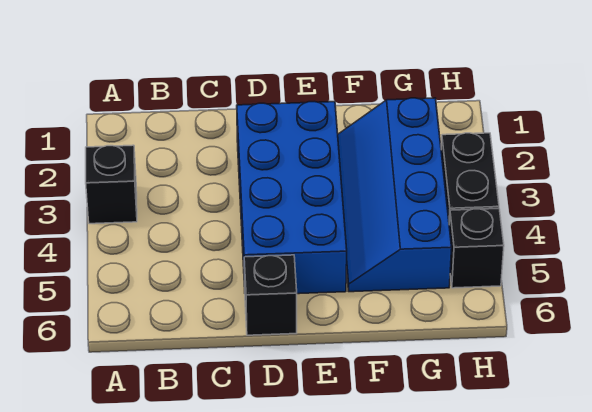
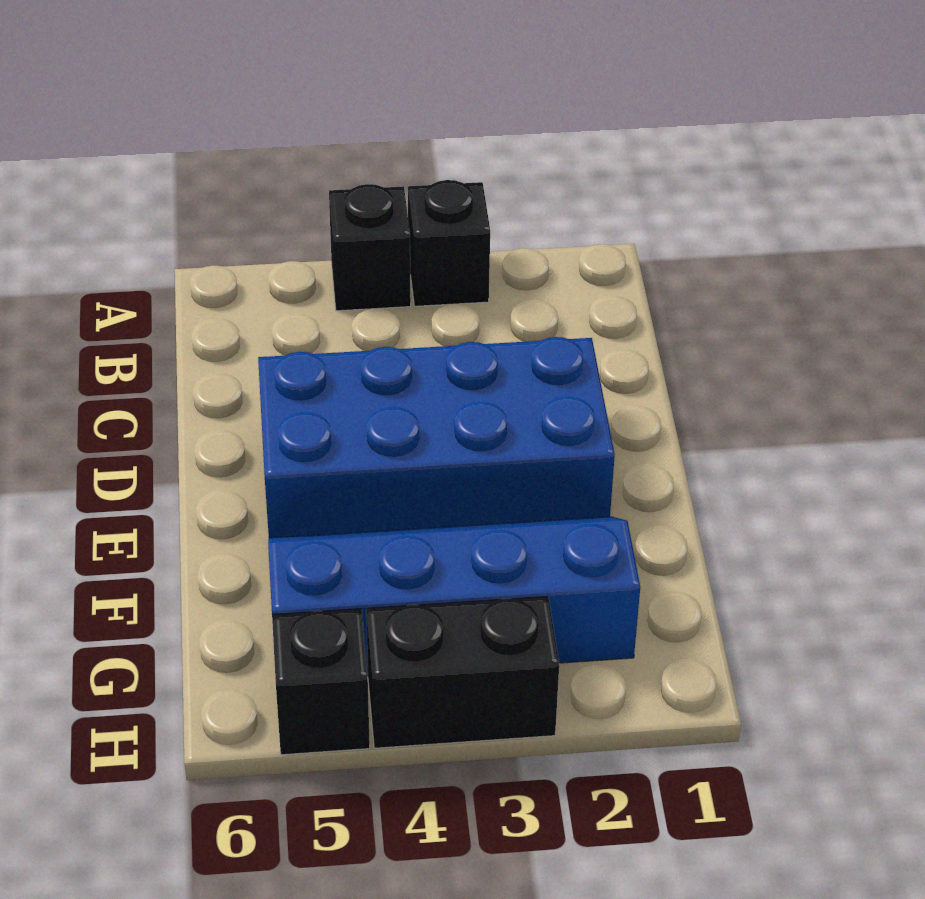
black brick D6 level 1 -> black brick A4 level 1

